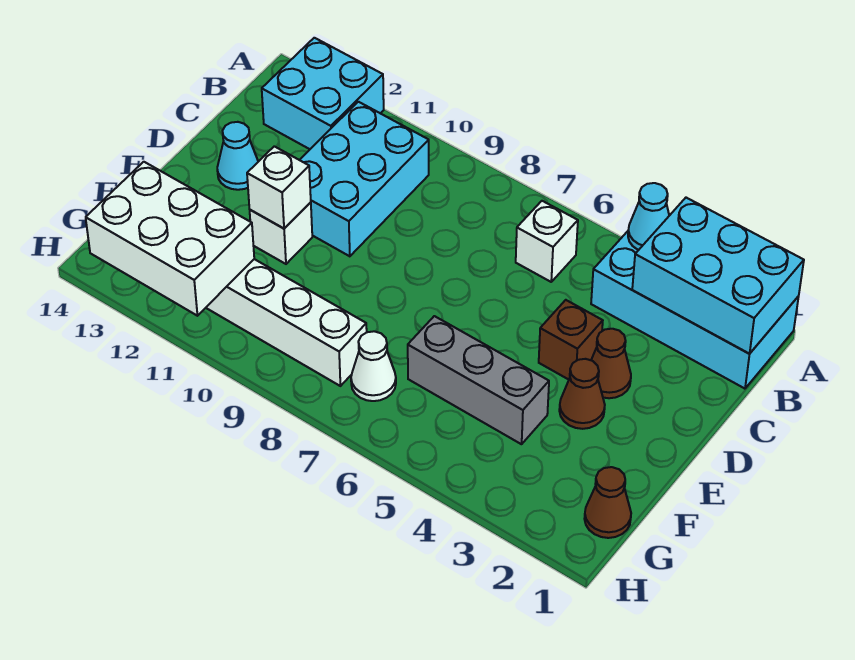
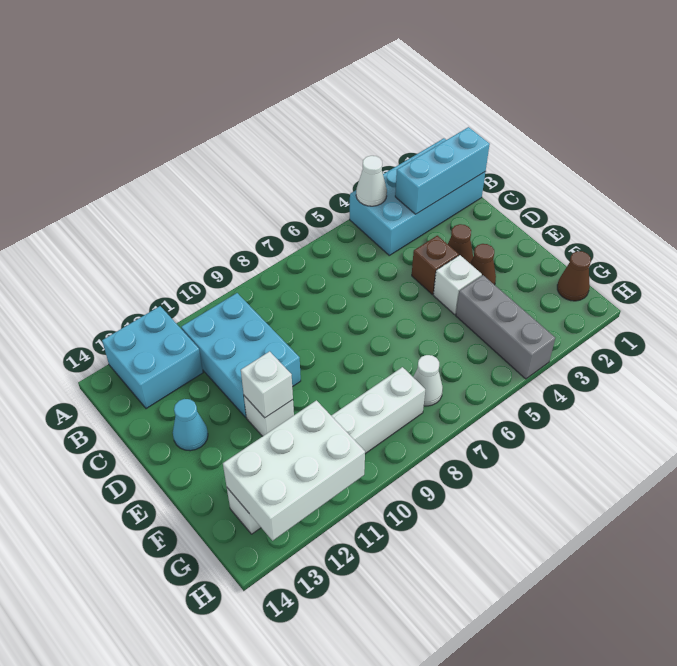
cyan brick A1:B3 level 2 -> cyan brick B1:B3 level 2
cyan cone A4 level 2 -> white cone A4 level 2
white brick B6 level 1 -> white brick E4 level 1
grey brick F4:F6 level 1 -> grey brick F4:H4 level 1

